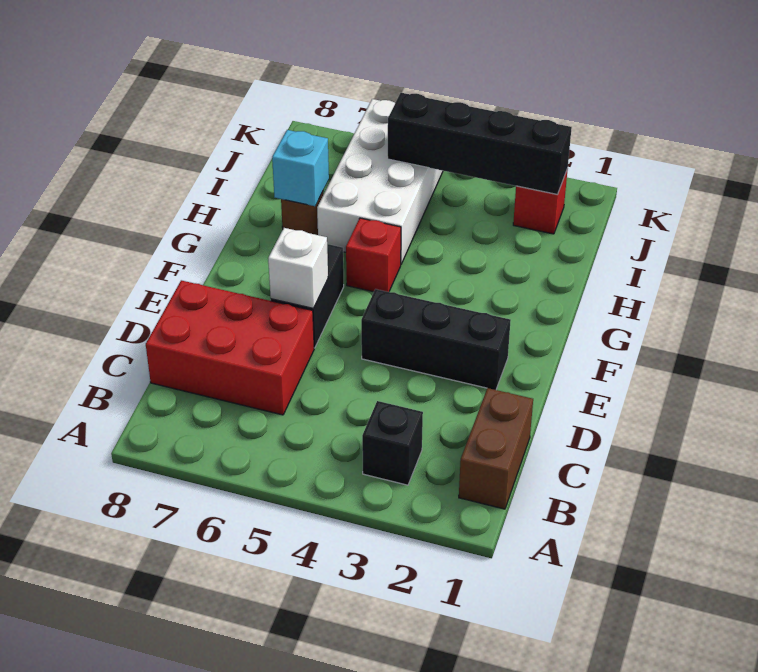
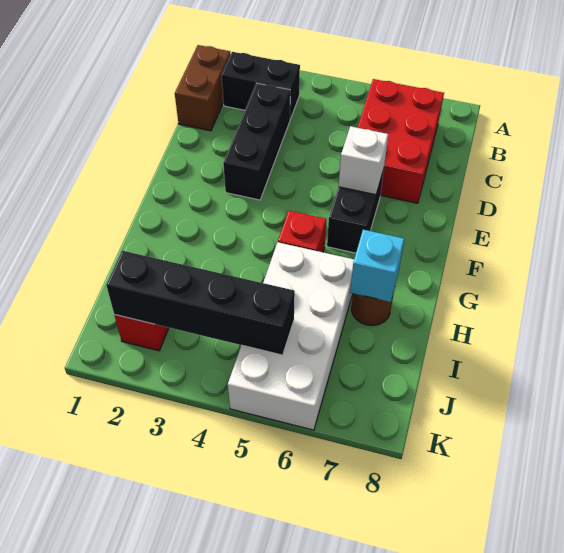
black brick B3 level 1 -> black brick B2:B3 level 1
red brick C6:D8 level 1 -> red brick B6:D7 level 1
black brick E2:E4 level 1 -> black brick C3:E3 level 1

